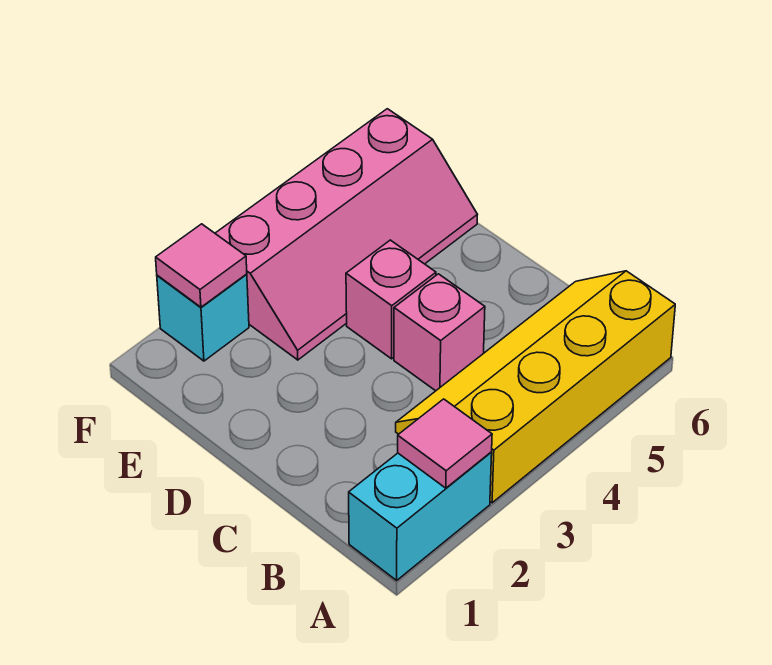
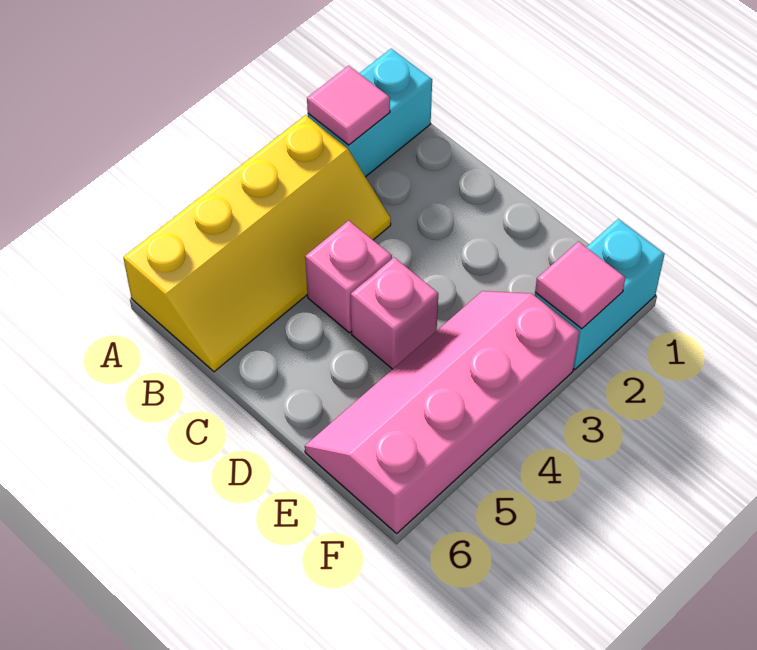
cyan brick F2 level 1 -> cyan brick F1:F2 level 1

